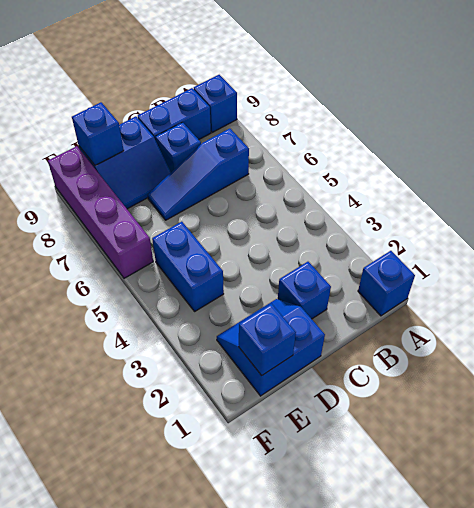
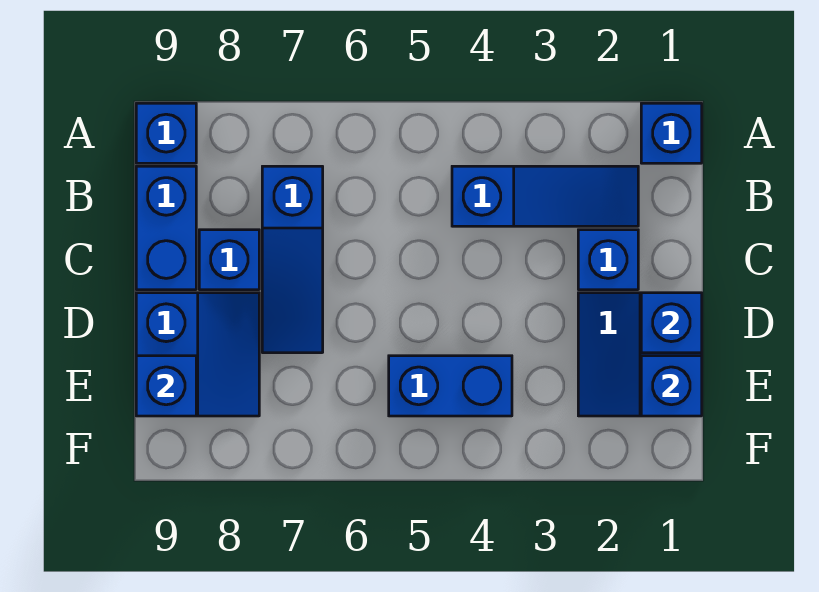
none -> blue slope B2:B4 level 1 top 4
none -> blue brick D1 level 2
purple brick F6:F9 level 1 -> none

